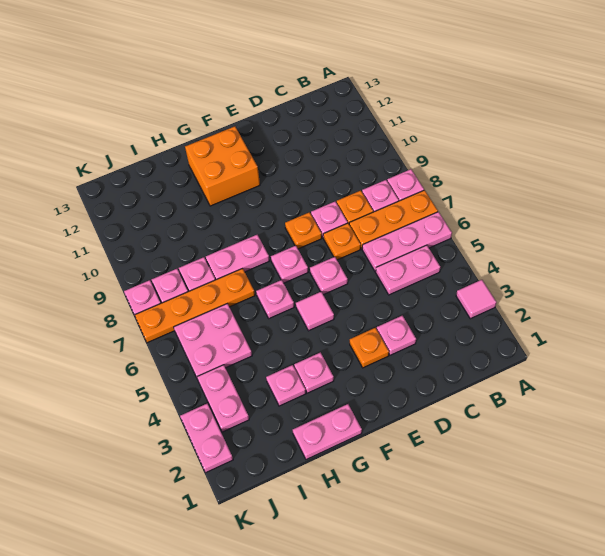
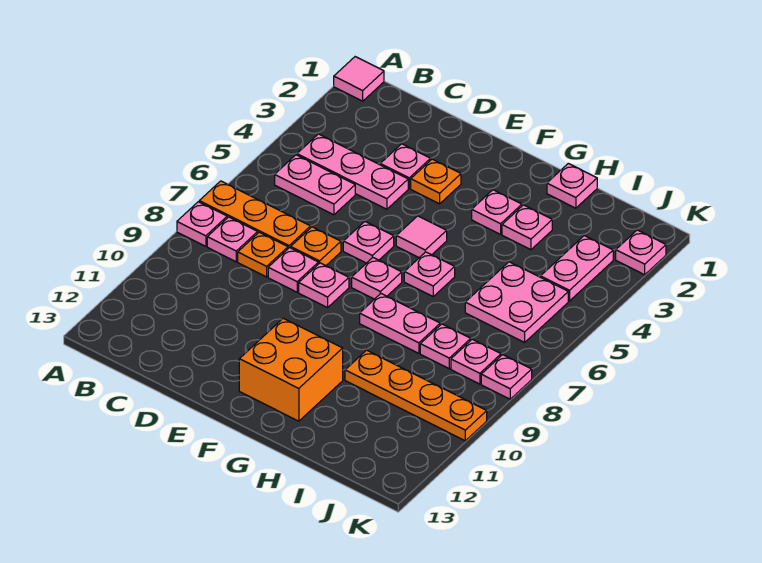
pink tile A3 level 1 -> pink tile A1 level 1
pink plate A6:C6 level 1 -> pink plate B4:D4 level 1
orange plate E8 level 1 -> pink plate E8 level 1
pink plate G1:H1 level 1 -> pink plate H1 level 1
orange plate H7:K7 level 1 -> orange plate H10:K10 level 1
pink plate K2:K3 level 1 -> pink plate K2 level 1

